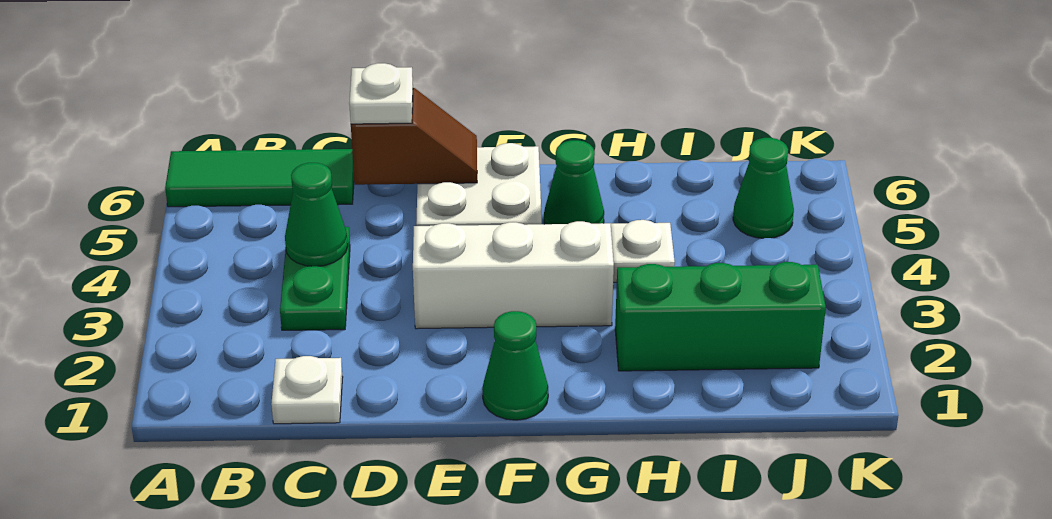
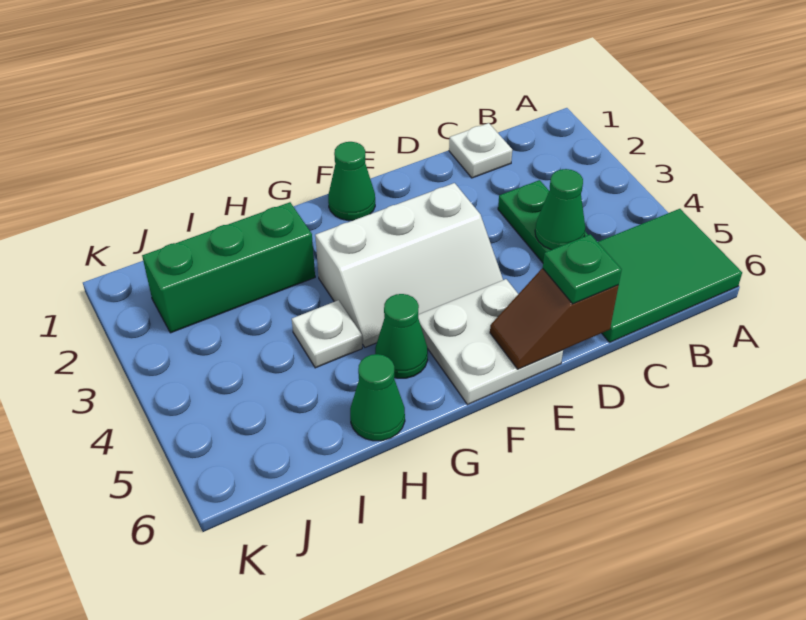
green tile A6:C6 level 1 -> green tile A5:C6 level 1
white plate D6 level 3 -> green plate D6 level 3
green cone J5 level 1 -> green cone H6 level 1

